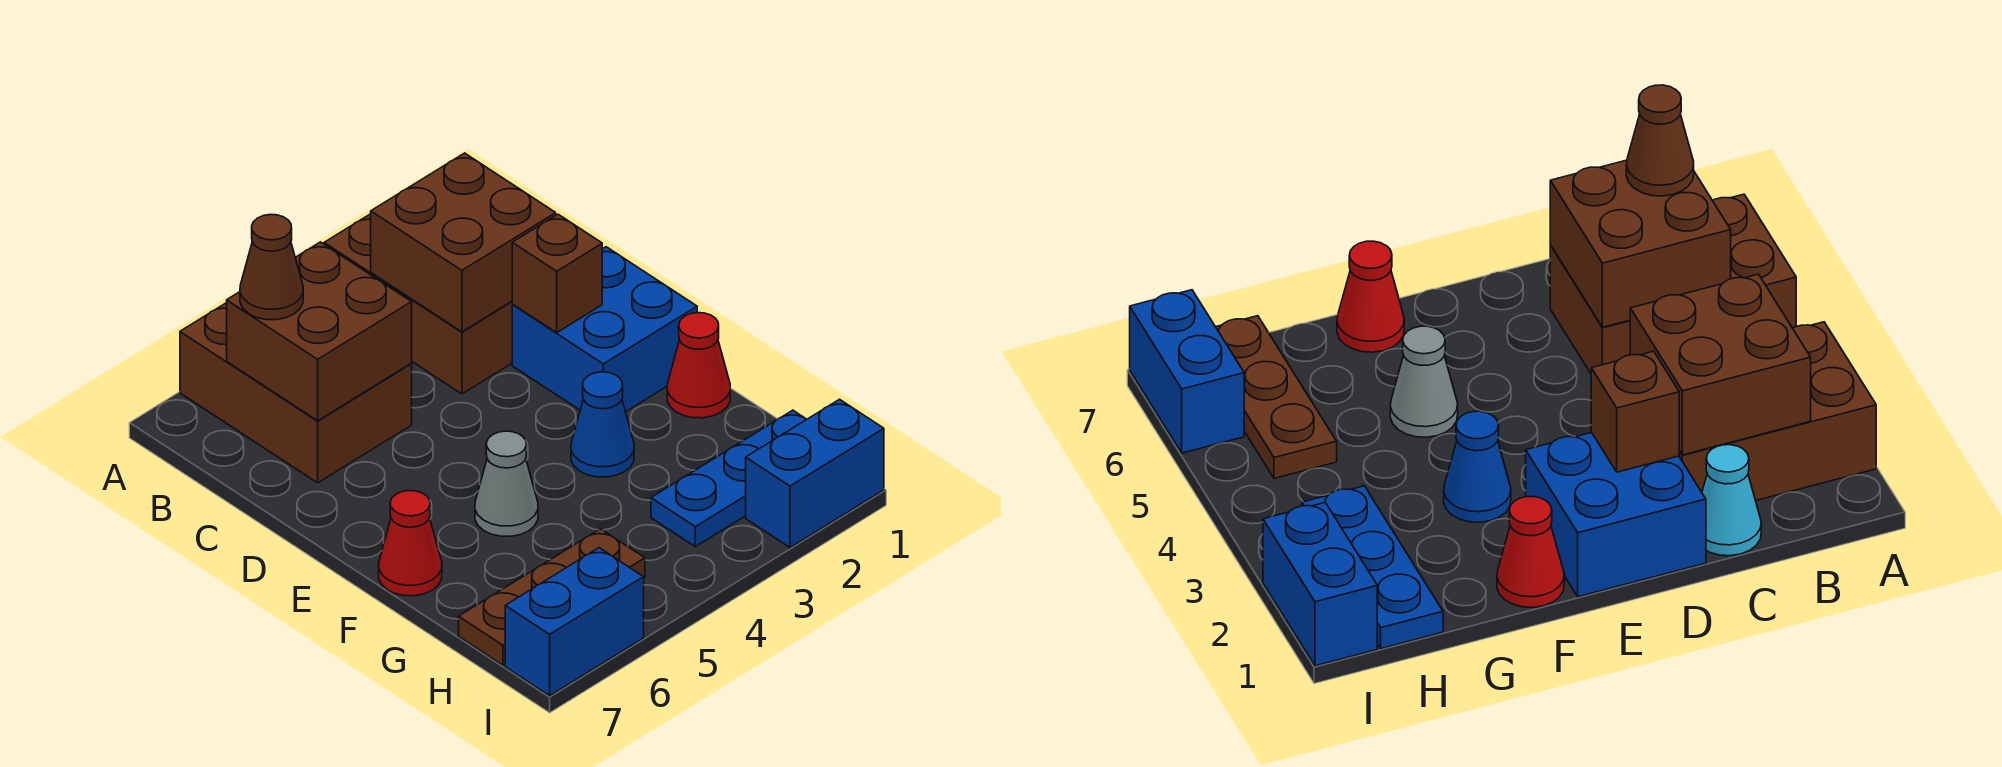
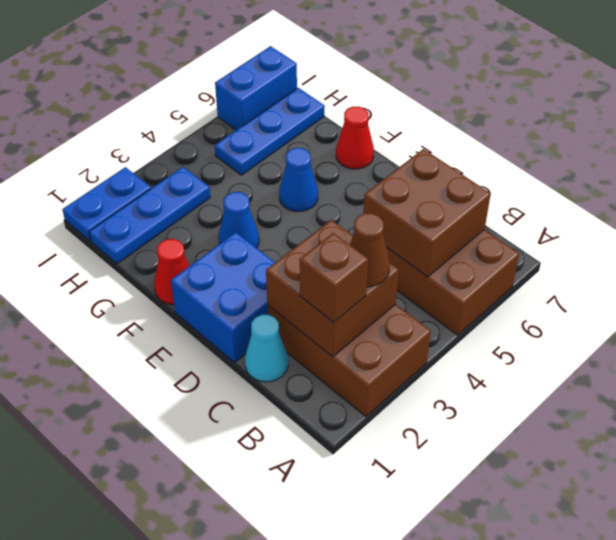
brown cone B6 level 3 -> brown cone B3 level 3
brown brick D2 level 2 -> brown brick B2 level 3
grey cone F5 level 1 -> blue cone F5 level 1
brown plate H5:H7 level 1 -> blue plate H5:H7 level 1
blue brick I1:I2 level 1 -> blue plate I1:I2 level 1

